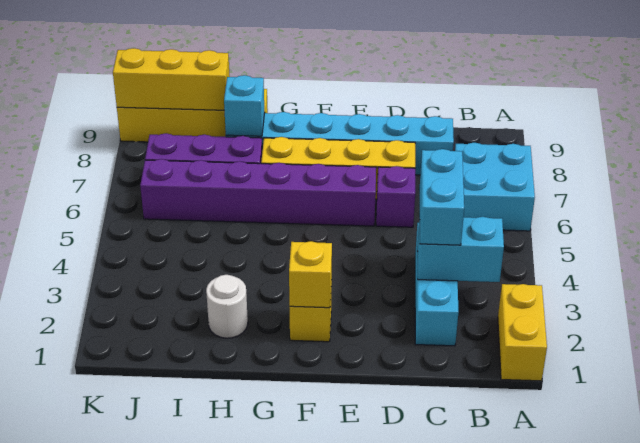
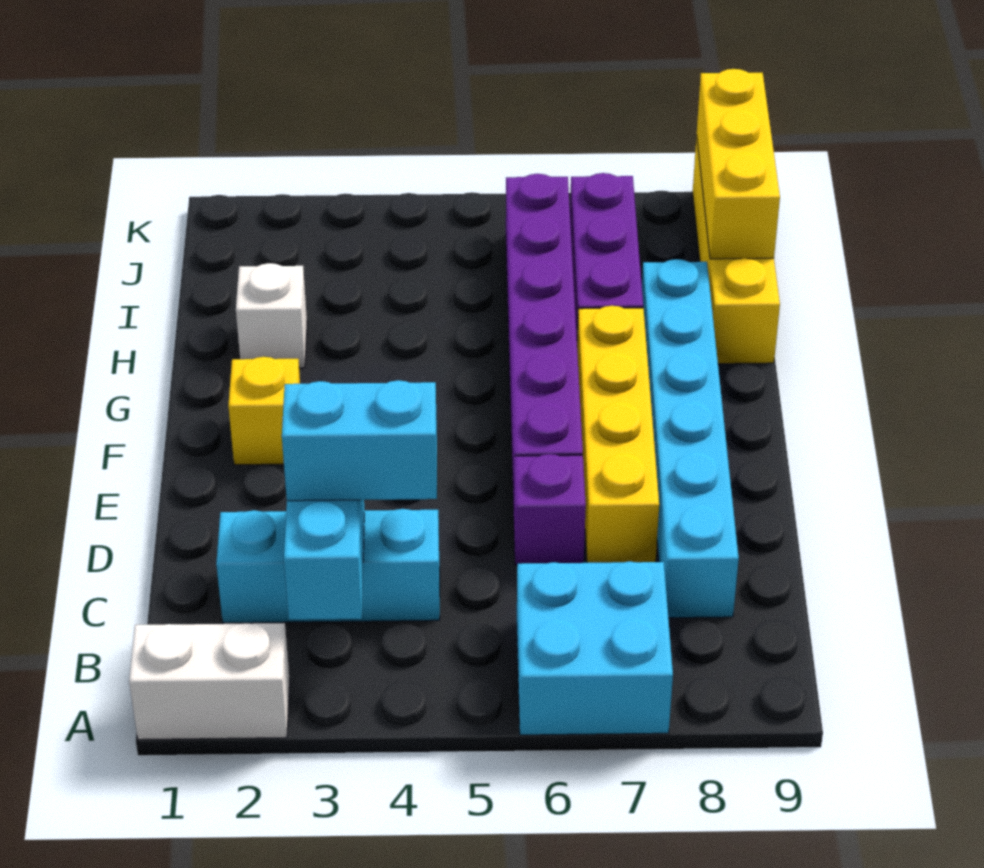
yellow brick A1:A2 level 1 -> white brick A1:A2 level 1
yellow brick F2 level 2 -> none
white round brick H2 level 1 -> white brick H2 level 1
cyan brick H8 level 2 -> none

